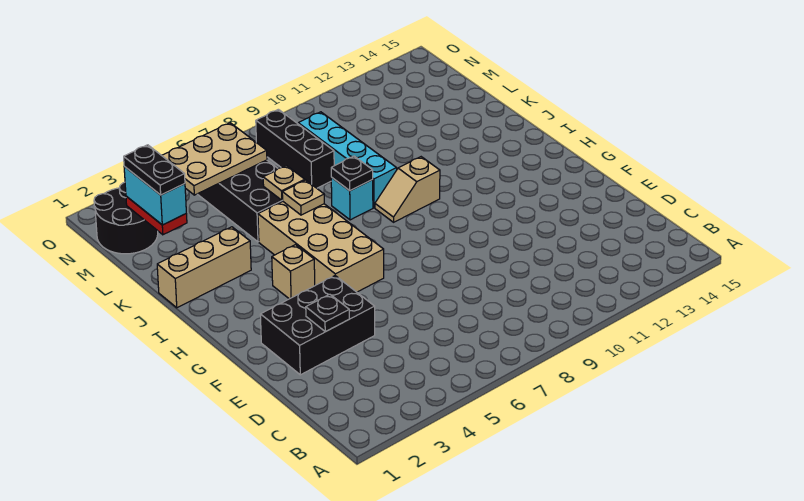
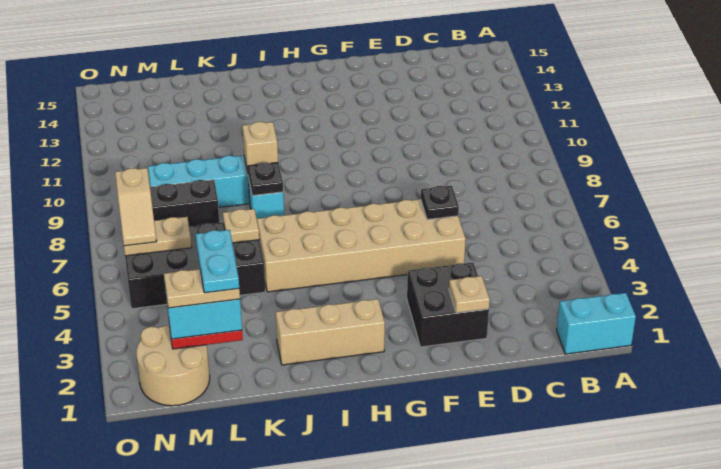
none -> cyan brick A1:B1 level 1
black brick E2:F4 level 1 -> black brick E2:F3 level 1
black plate E3 level 2 -> black plate E6 level 2
tan brick G5:J6 level 1 -> tan brick E5:J6 level 1
tan brick H4 level 1 -> tan brick J9 level 2
tan slope I9:I10 level 1 top 10 -> tan slope N6:N7 level 3 top 7
tan brick J1:J3 level 1 -> tan brick H2:J2 level 1
tan plate J6 level 2 -> tan plate E2 level 2
black plate L2:M2 level 4 -> tan plate L2:M2 level 4
none -> cyan plate L2:L3 level 5
black round brick M1:N2 level 1 -> tan round brick M1:N2 level 1
tan plate M4:N6 level 2 -> tan plate M6:N6 level 2

